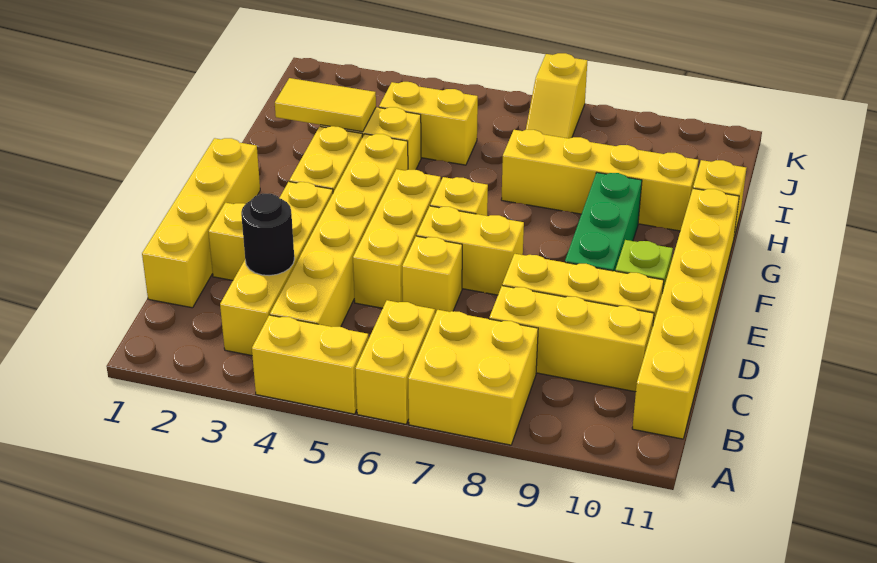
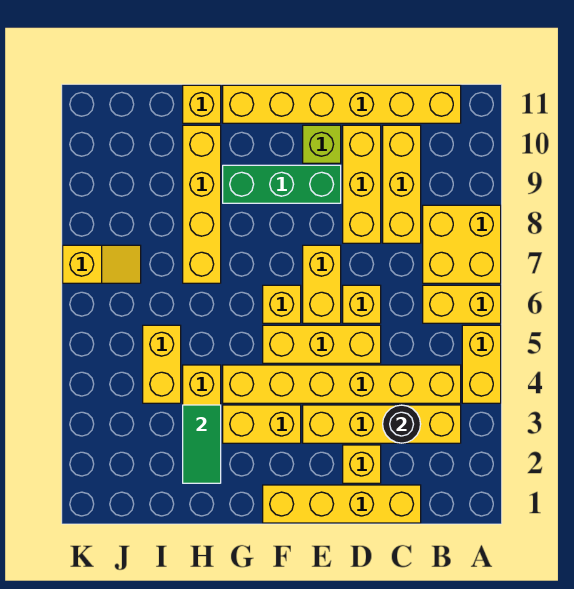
yellow tile H2:H3 level 2 -> green tile H2:H3 level 2

